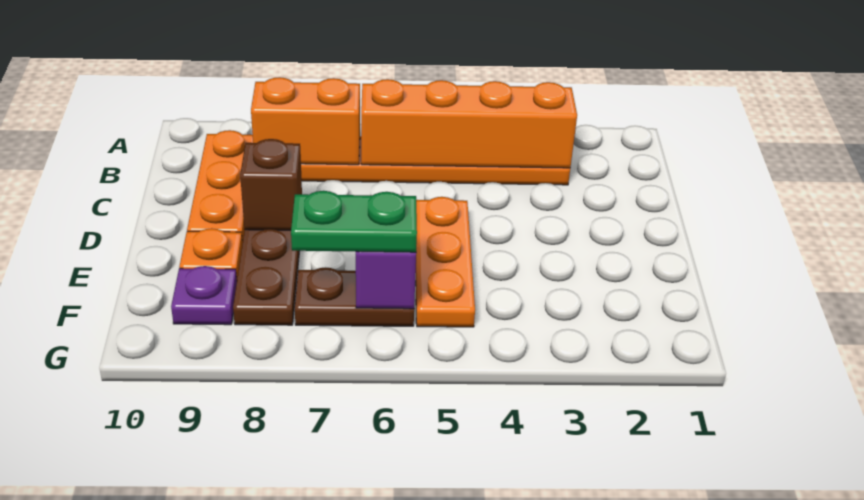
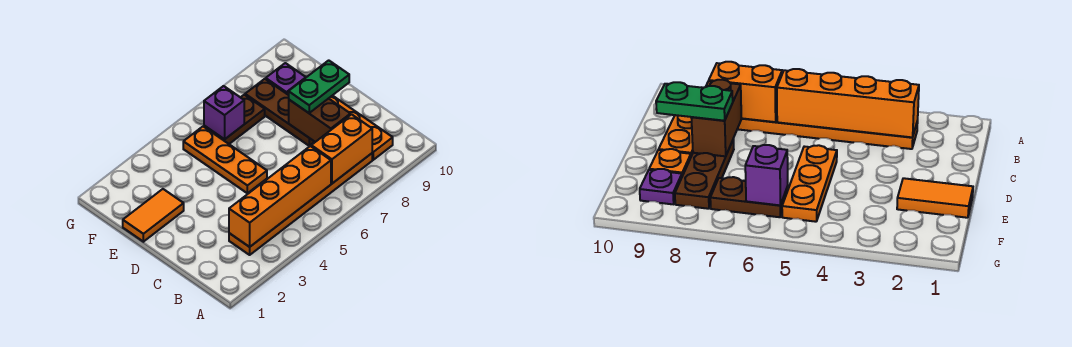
brown brick D8 level 2 -> brown brick C8:D8 level 2
none -> orange tile E1:E2 level 1
green plate F6:F7 level 3 -> green plate D8:D9 level 3

